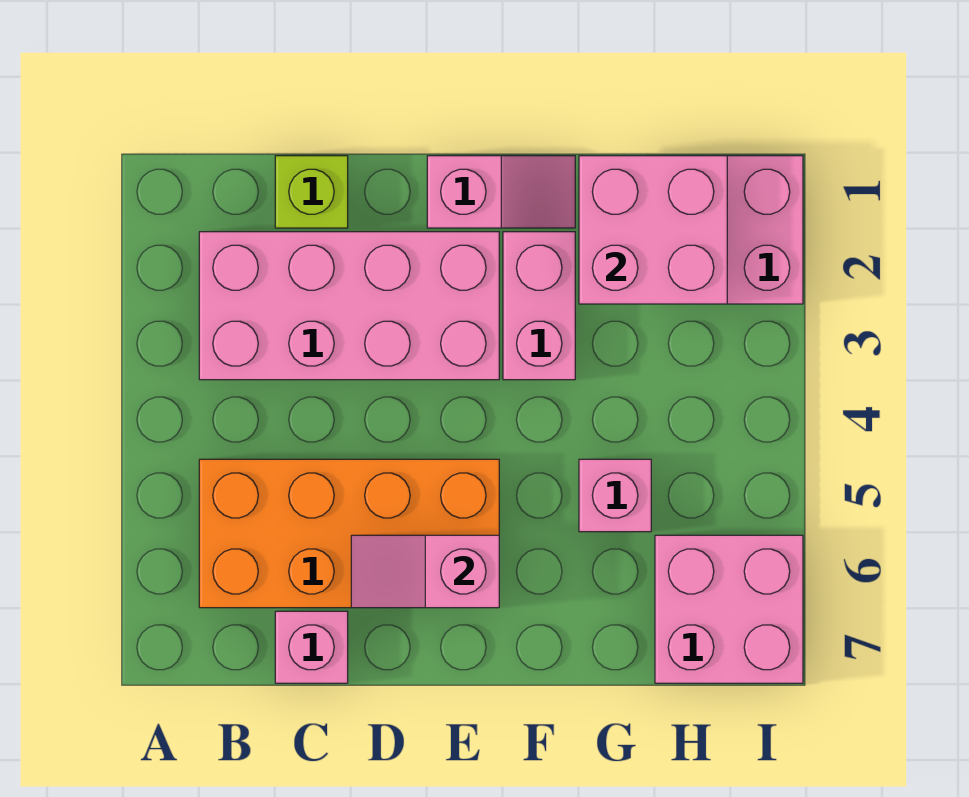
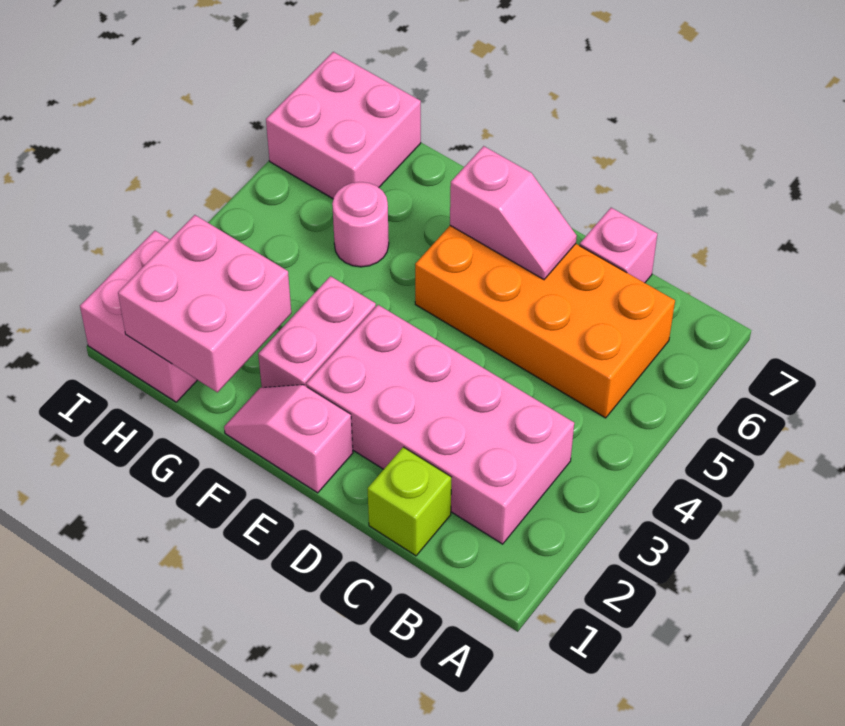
pink brick G5 level 1 -> pink round brick G5 level 1

